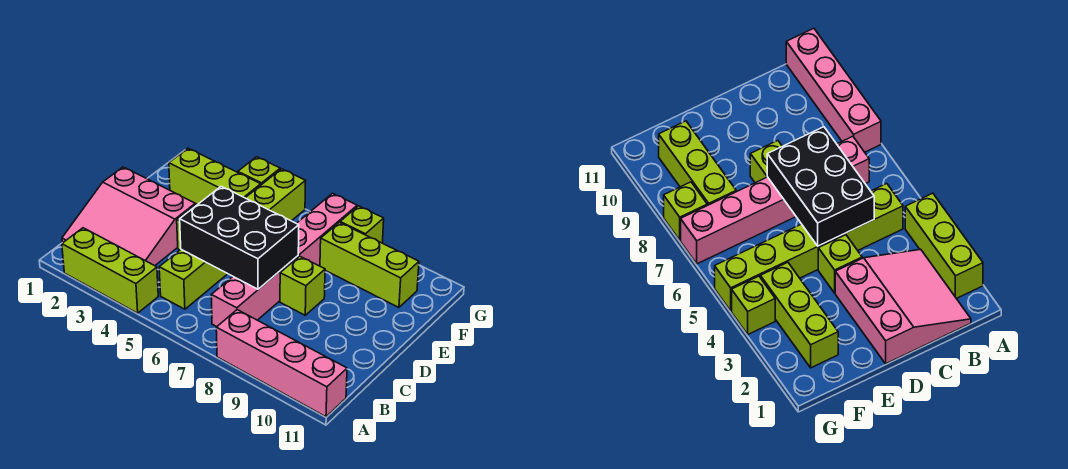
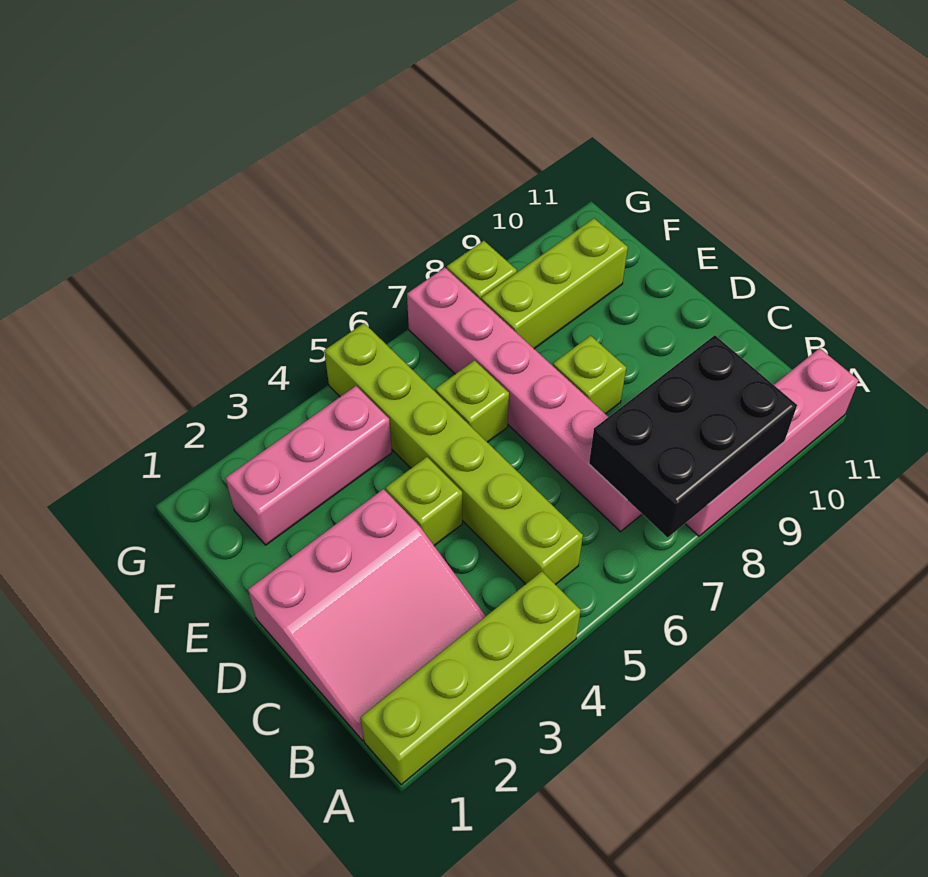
lime brick A2:A4 level 1 -> lime brick A1:A4 level 1
black brick C5:D7 level 2 -> black brick A7:B9 level 2
lime brick F2:F4 level 1 -> pink brick F2:F4 level 1
lime brick G4 level 1 -> lime brick E6 level 1

